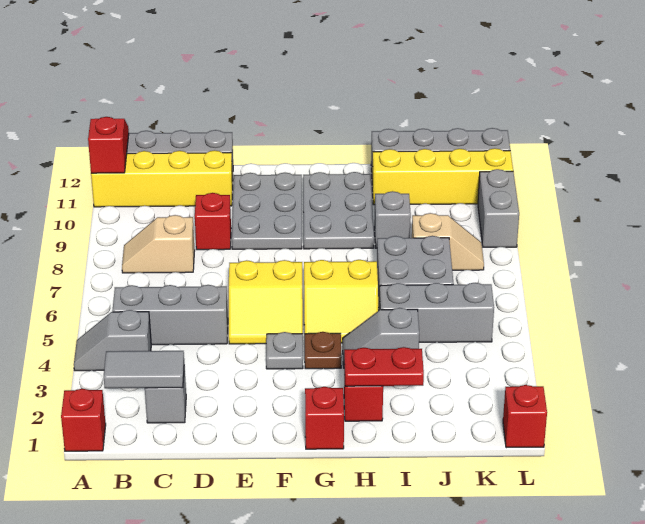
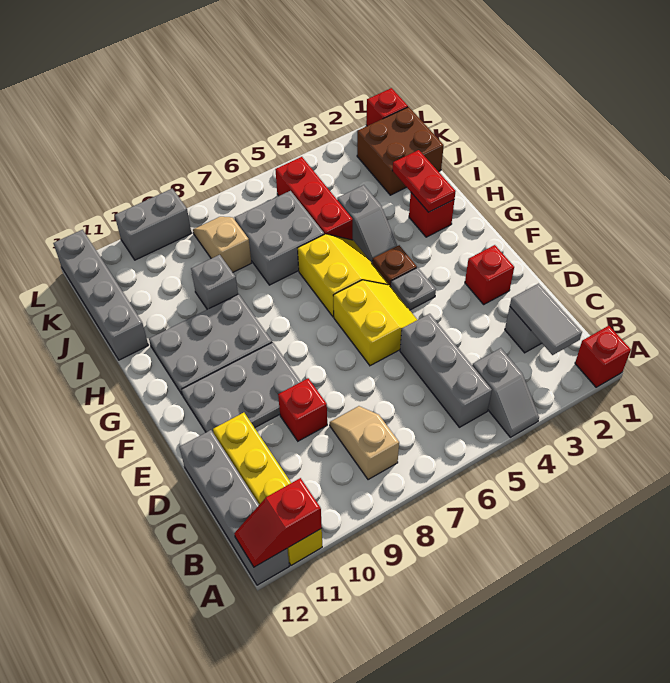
tan slope B8:C8 level 1 top C -> tan slope B8:C8 level 1 top B
red brick G1 level 1 -> red brick E2 level 1
grey brick I5:K5 level 1 -> red brick I5:K5 level 1
yellow brick I11:L11 level 1 -> none
none -> brown brick J1:K2 level 1

